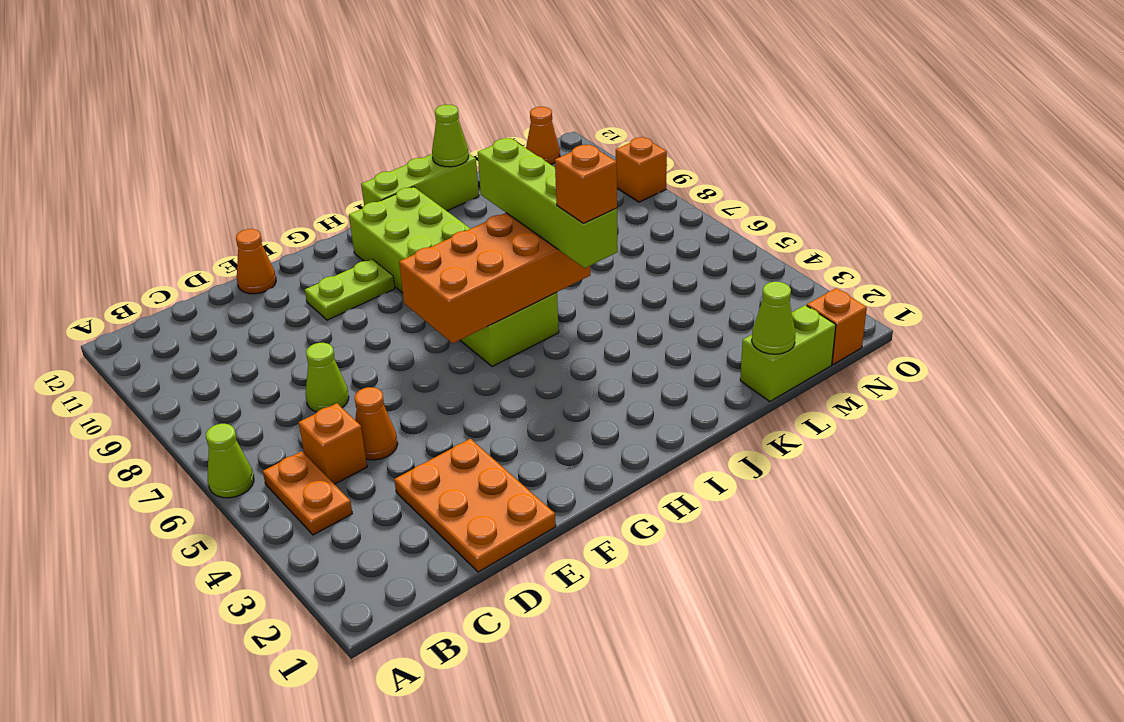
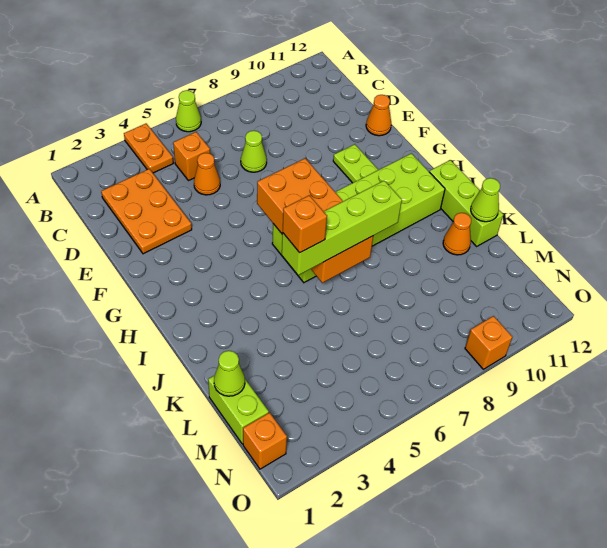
orange plate B4:B5 level 1 -> orange plate A4:B4 level 1
orange plate D1:E3 level 1 -> orange plate C2:E3 level 1
orange cone N12 level 1 -> orange cone K11 level 1

